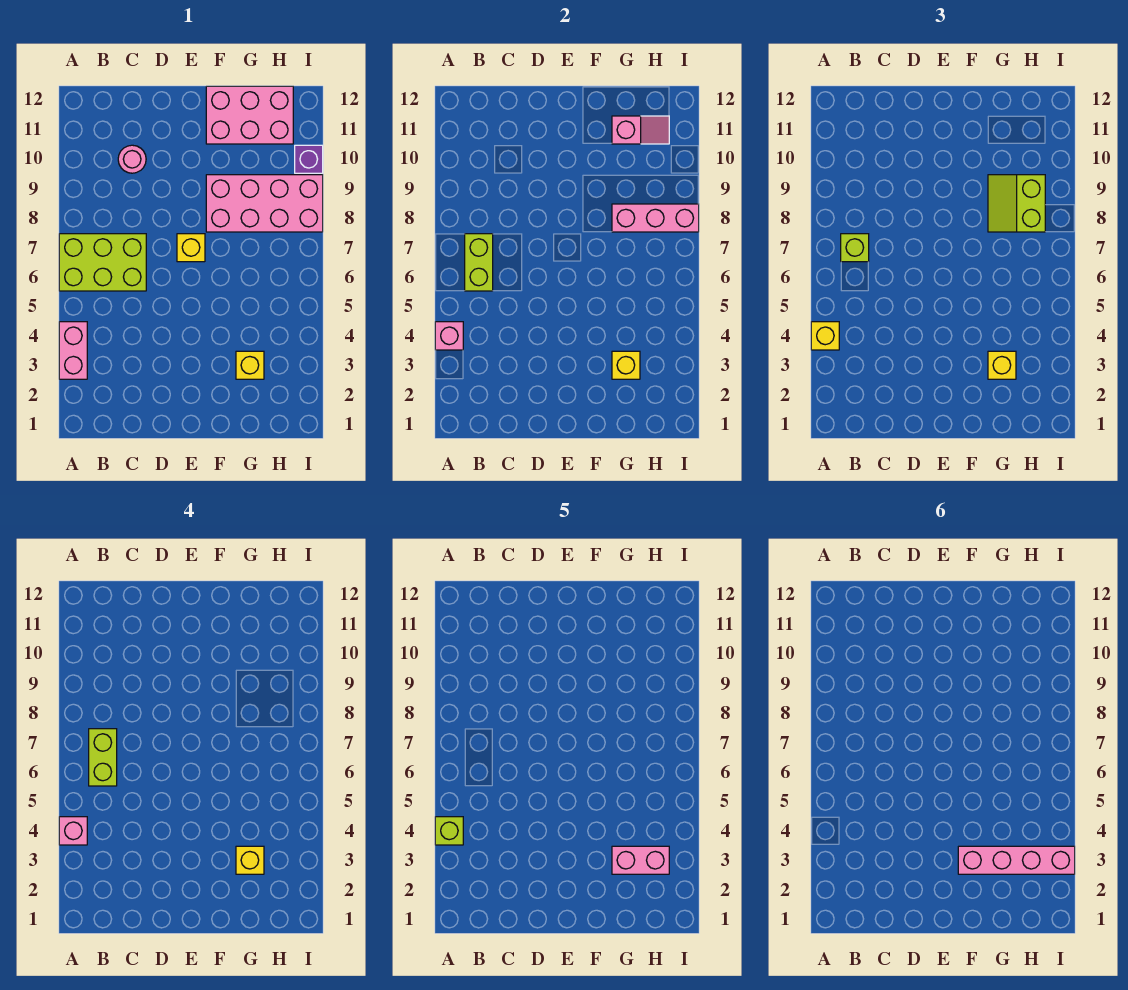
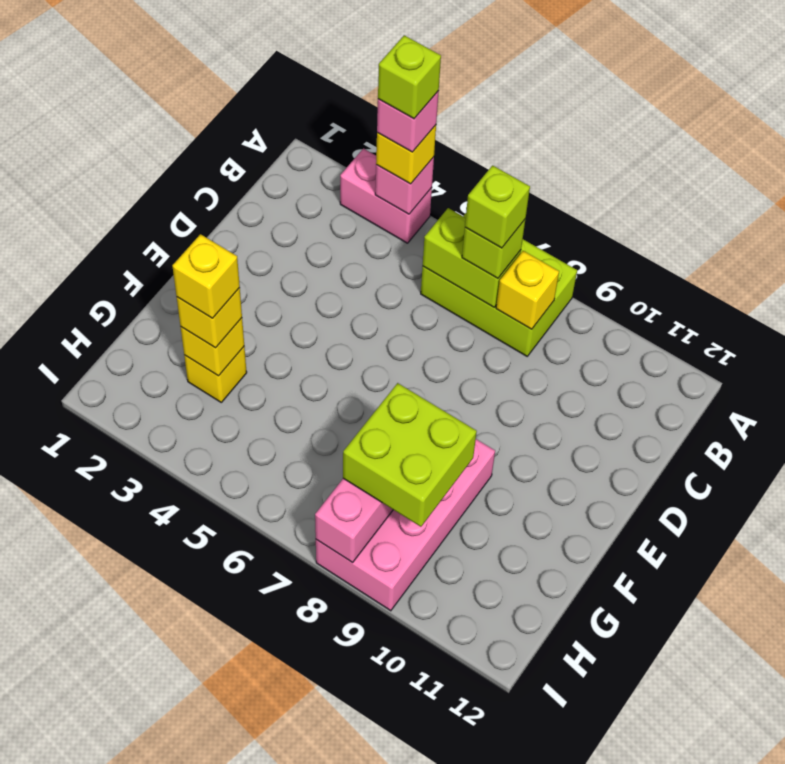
lime brick A6:C7 level 1 -> lime brick A6:B8 level 1
lime brick B6:B7 level 4 -> lime brick B7 level 4
pink round brick C10 level 1 -> none
yellow brick E7 level 1 -> yellow brick B8 level 2
pink brick F3:I3 level 6 -> none
pink brick F11:H12 level 1 -> none
pink brick G3:H3 level 5 -> none
lime slope G8:H9 level 3 top H -> lime brick G8:H9 level 3
pink slope G11:H11 level 2 top G -> none
purple brick I10 level 1 -> none

